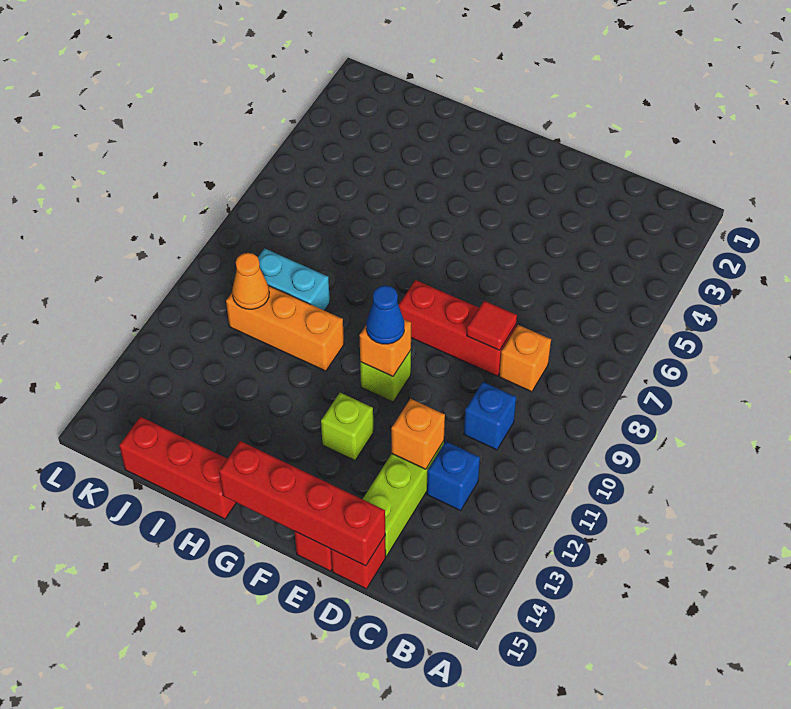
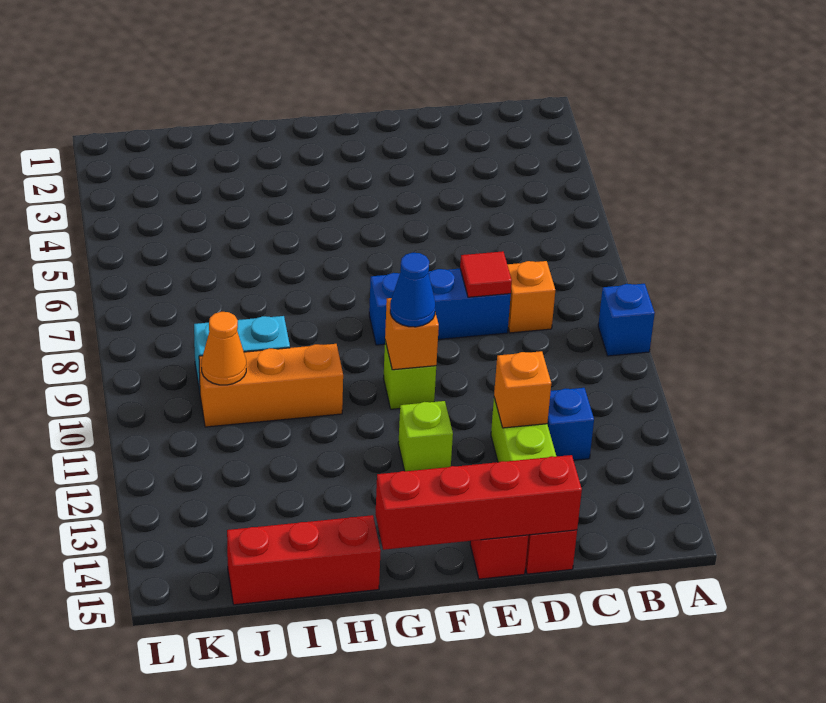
blue brick C10 level 1 -> blue brick A9 level 1
red brick D8:F8 level 1 -> blue brick D8:F8 level 1

